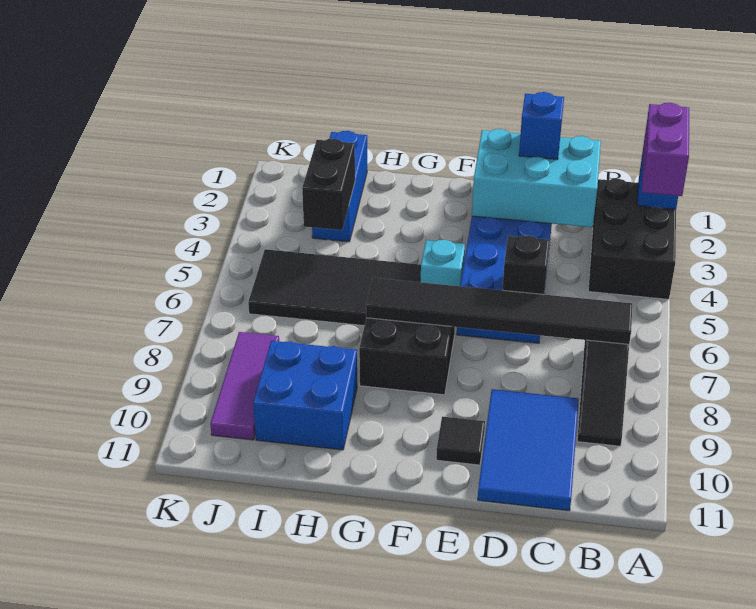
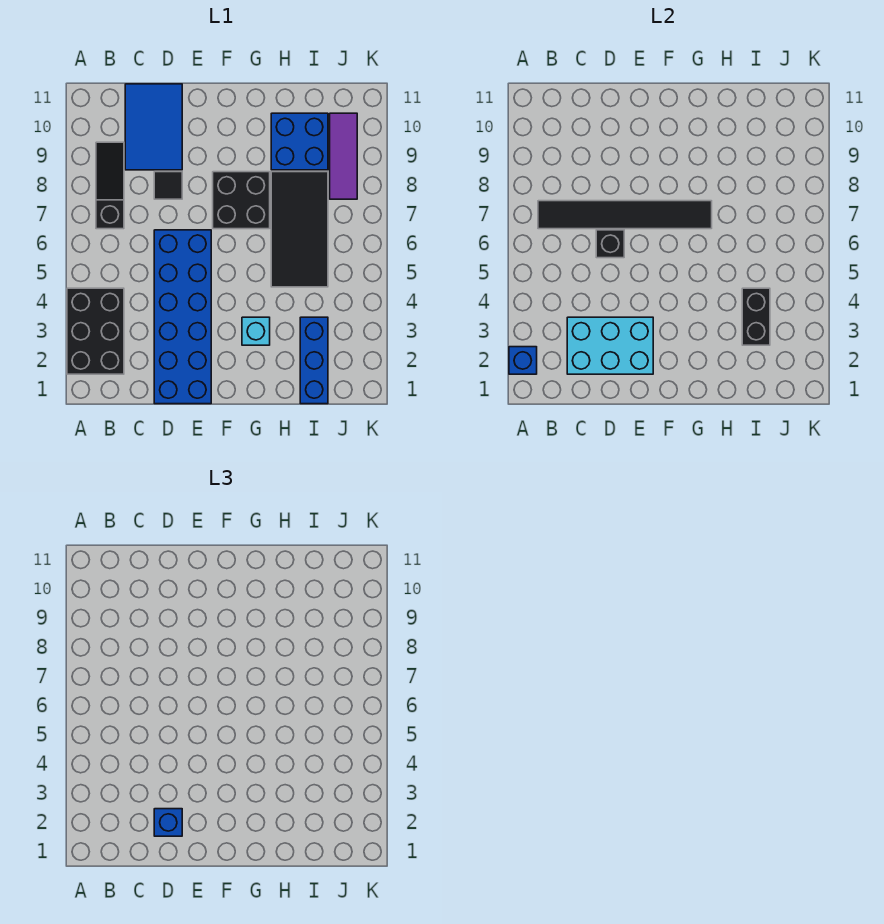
purple brick A2:A3 level 3 -> none
black tile E10 level 1 -> black tile D8 level 1
cyan brick F5 level 1 -> cyan brick G3 level 1
black tile G5:J6 level 1 -> black tile H5:I8 level 1

